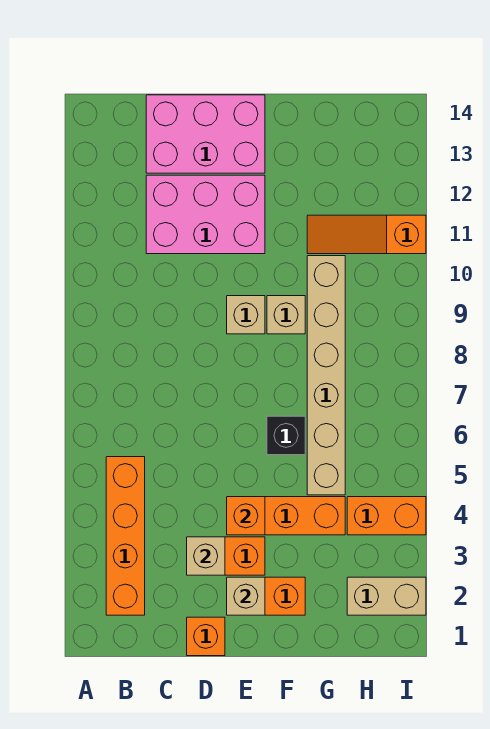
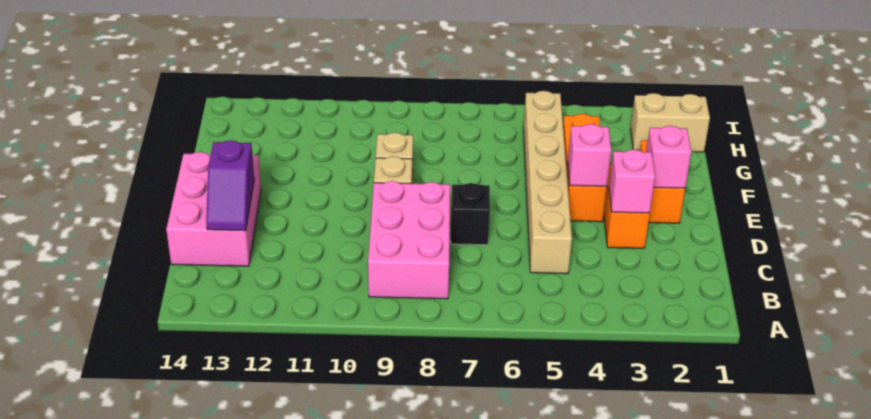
orange brick B2:B5 level 1 -> none
pink brick C11:E12 level 1 -> pink brick B8:D9 level 1
none -> purple slope C13:D13 level 2 top D
orange brick D1 level 1 -> none
tan brick D3 level 2 -> pink brick D3 level 2
tan brick E2 level 2 -> pink brick E2 level 2
orange brick E4 level 2 -> pink brick E4 level 2
black brick F6 level 1 -> black brick D7 level 1
tan brick G5:G10 level 1 -> tan brick C5:H5 level 1
orange slope G11:I11 level 1 top I -> none
tan brick H2:I2 level 1 -> tan brick H1:H2 level 1
orange brick H4:I4 level 1 -> none

